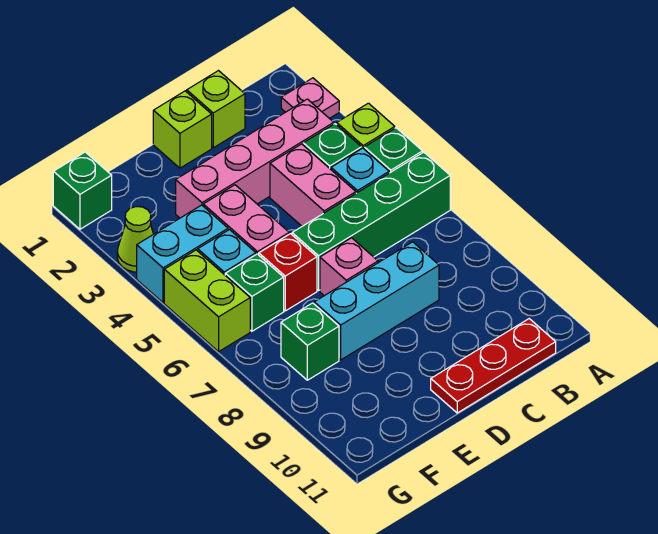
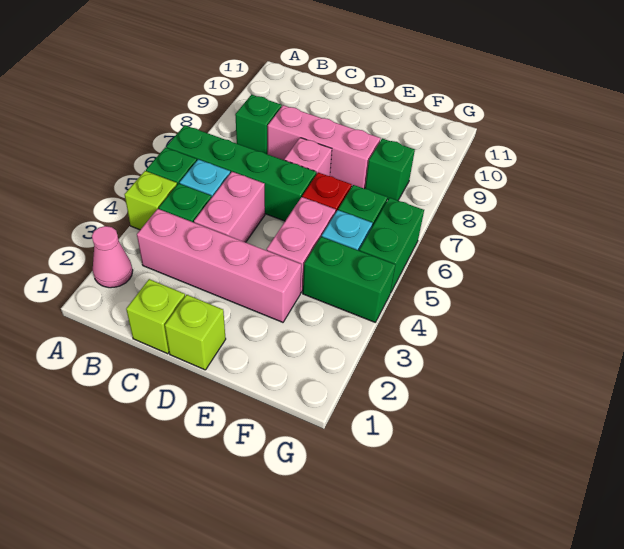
pink plate A2 level 1 -> pink cone A2 level 1
red plate B11:D11 level 1 -> none
cyan brick C8:E8 level 1 -> pink brick C8:E8 level 1
cyan brick F4:G4 level 1 -> green brick F4:G4 level 1
green brick G1 level 1 -> green brick B8 level 1
lime cone G3 level 1 -> none
lime brick G5:G6 level 1 -> green brick G5:G6 level 1

